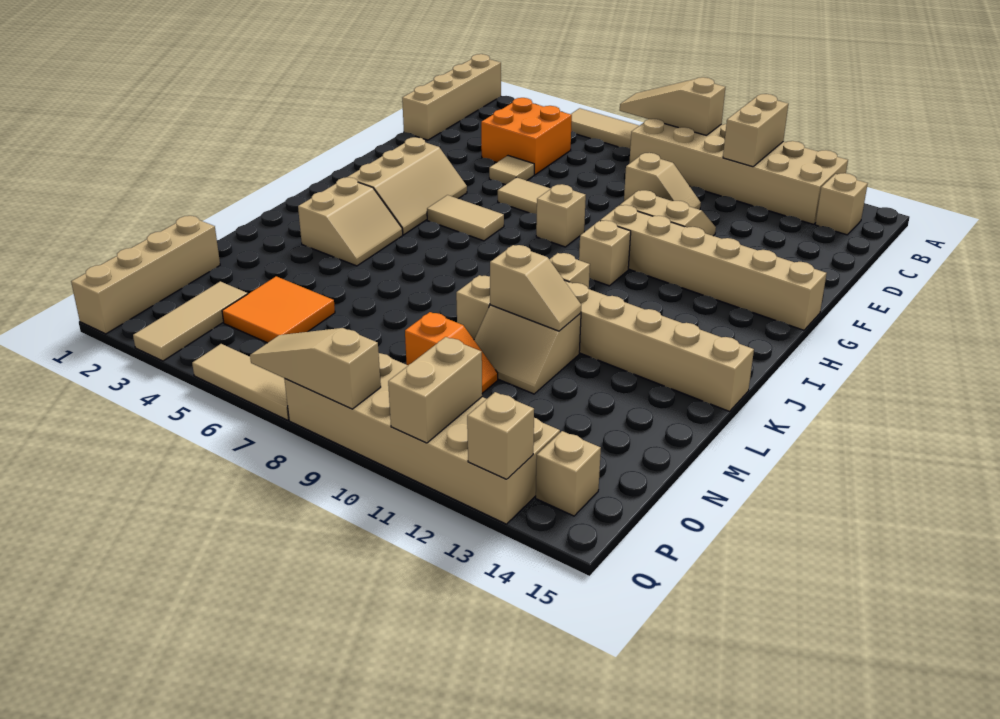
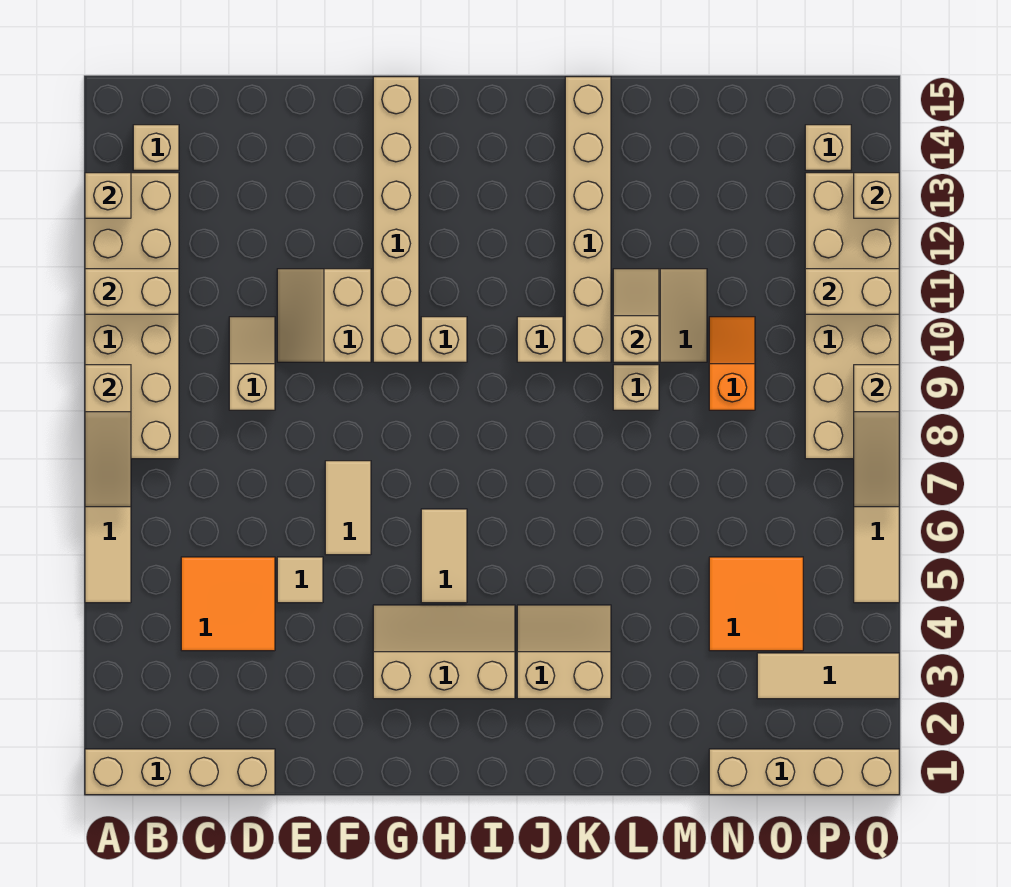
orange brick C4:D5 level 1 -> orange tile C4:D5 level 1
tan brick G8 level 1 -> tan brick A13 level 2

